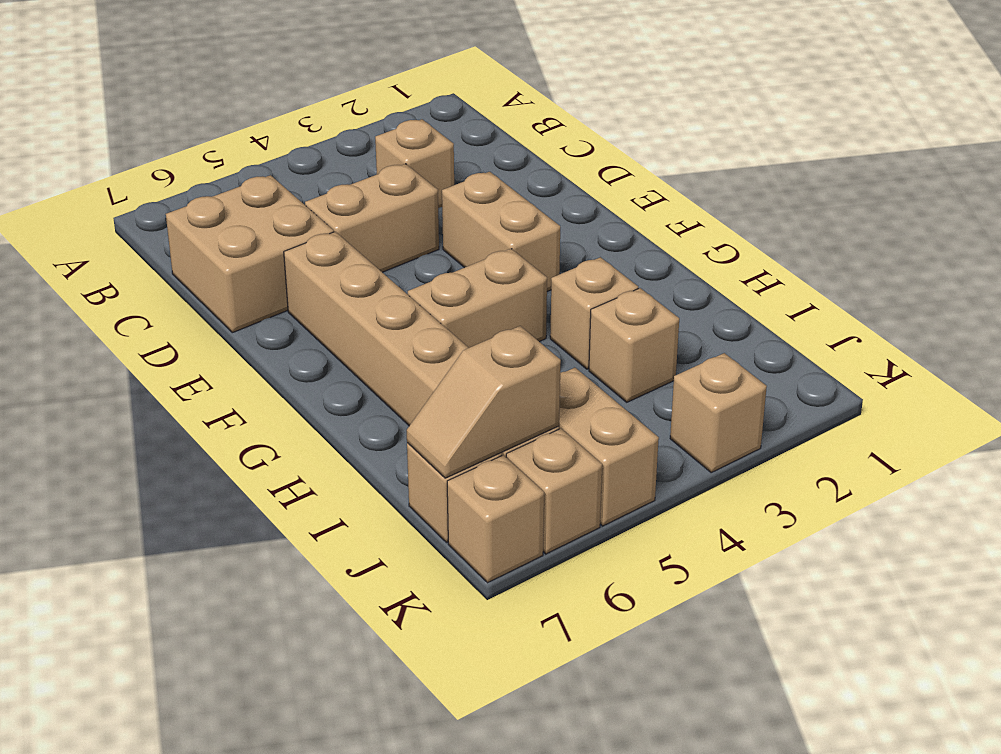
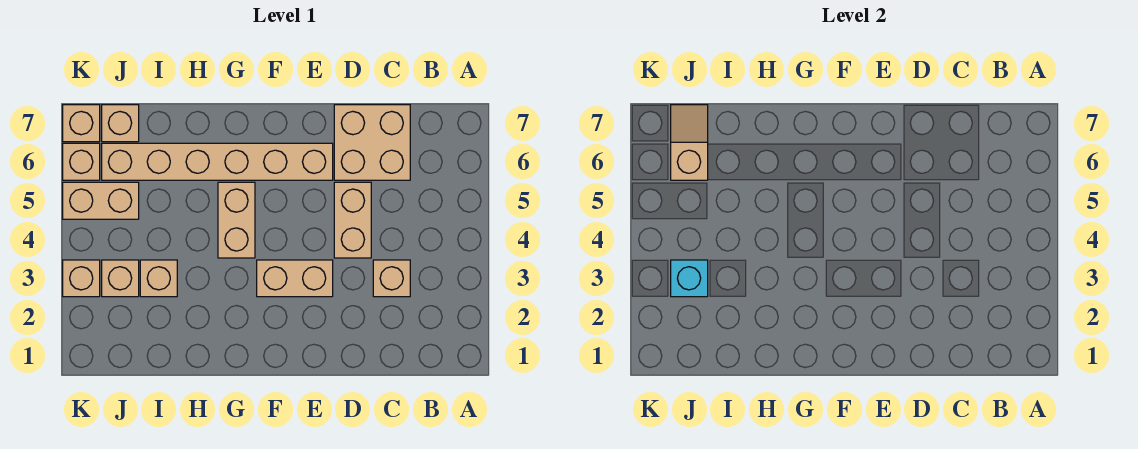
tan brick H3 level 1 -> tan brick J3 level 1
none -> cyan brick J3 level 2

